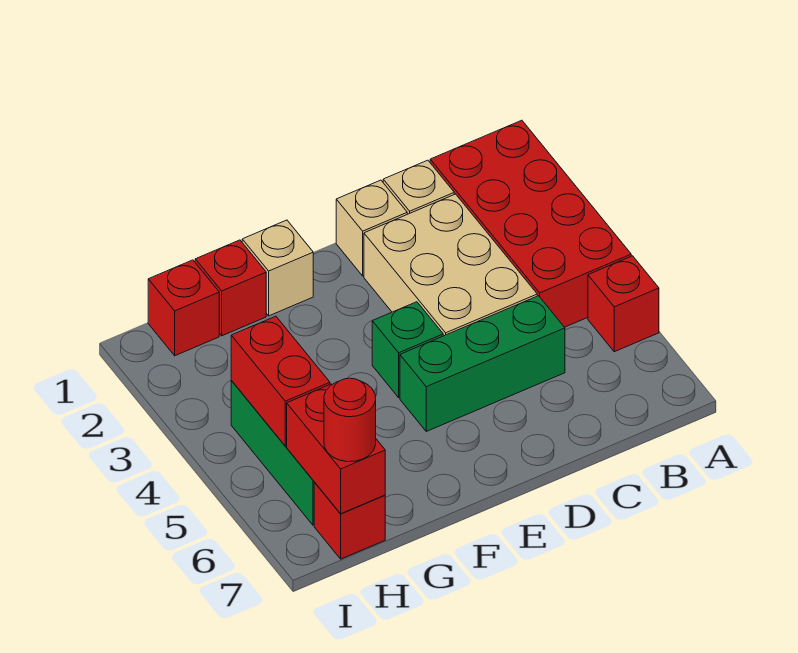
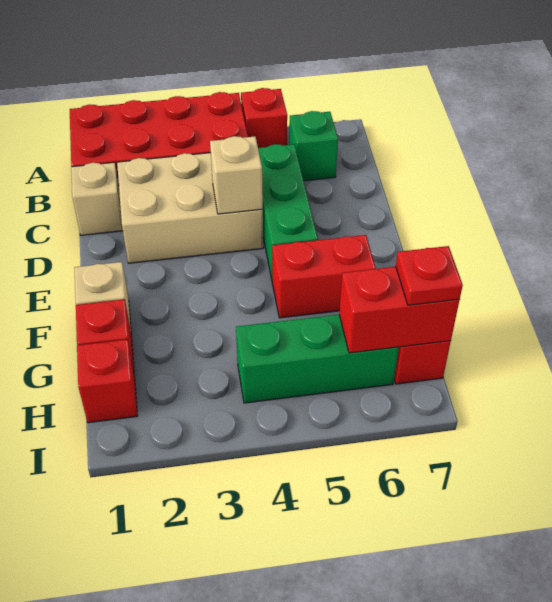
tan brick D1 level 1 -> tan brick D4 level 2
green brick E4 level 1 -> green brick B6 level 1
red brick H4:H5 level 2 -> red brick F5:F6 level 1
red round brick H7 level 3 -> red plate H7 level 3

